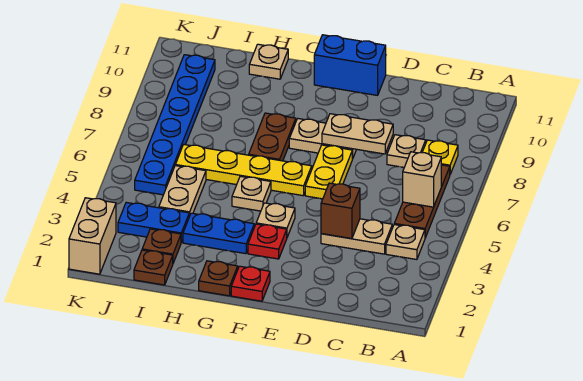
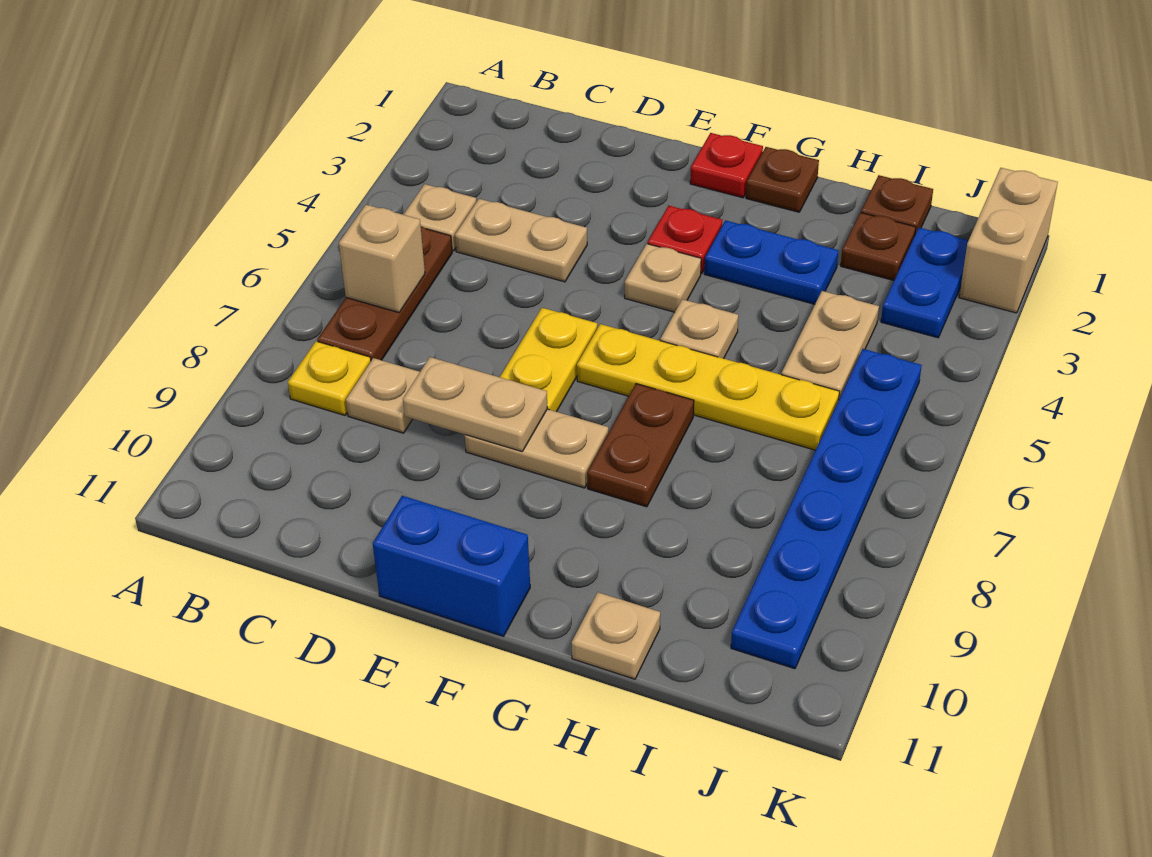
brown brick D4 level 2 -> none
blue plate I3:J3 level 1 -> blue plate J2:J3 level 1

